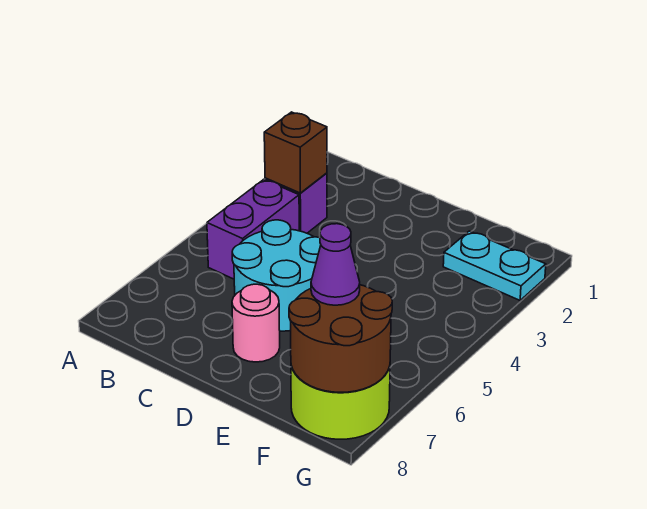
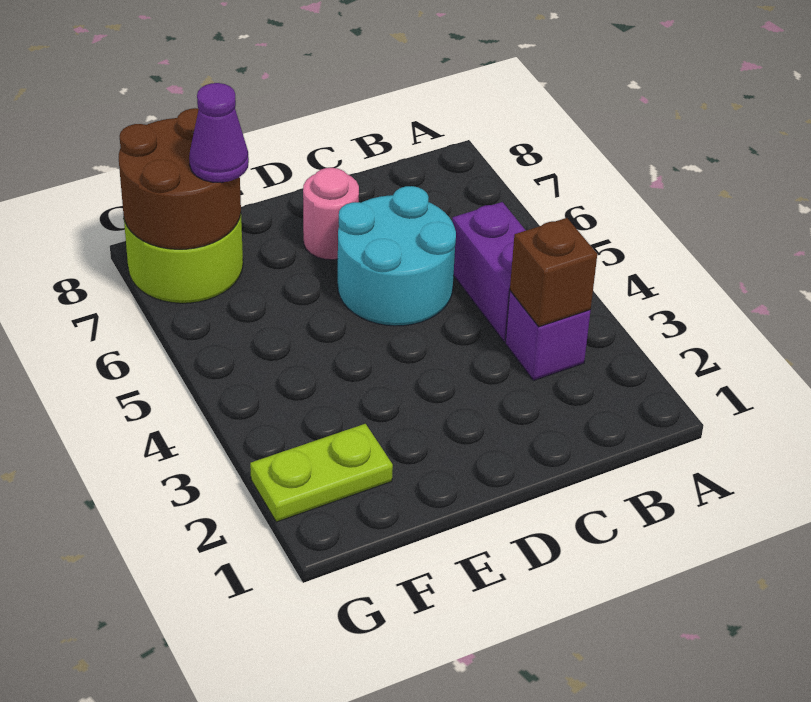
cyan plate F2:G2 level 1 -> lime plate F2:G2 level 1

